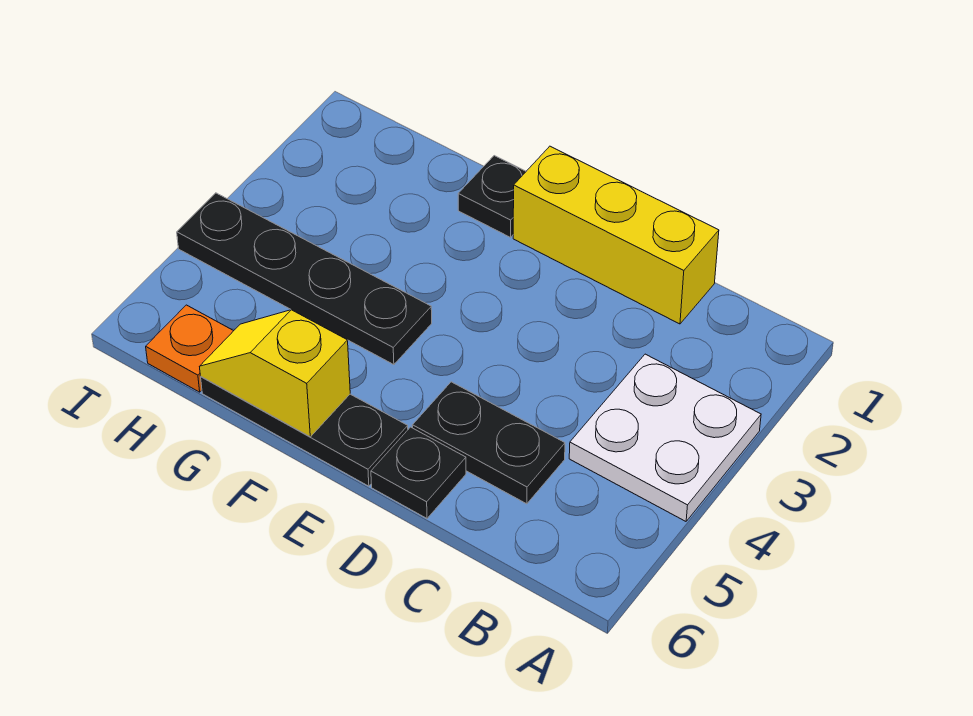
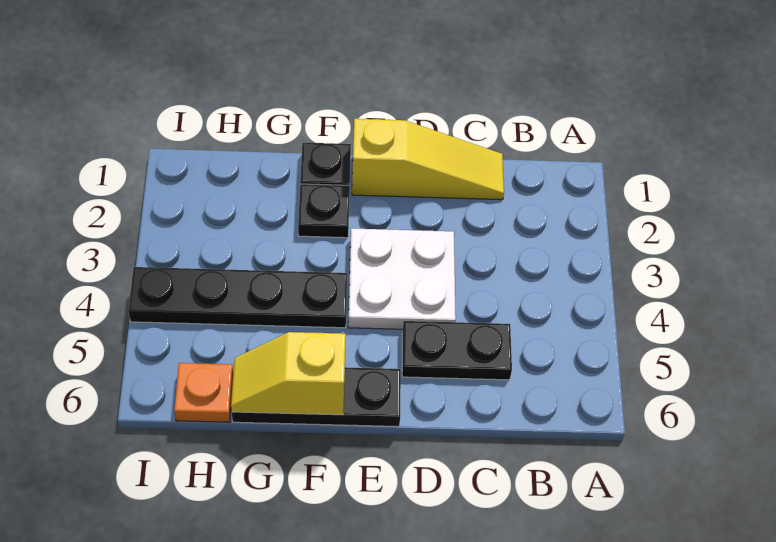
white plate A3:B4 level 1 -> white plate D3:E4 level 1
yellow brick C1:E1 level 1 -> yellow slope C1:E1 level 1 top E
black plate D6 level 1 -> black plate F2 level 1

